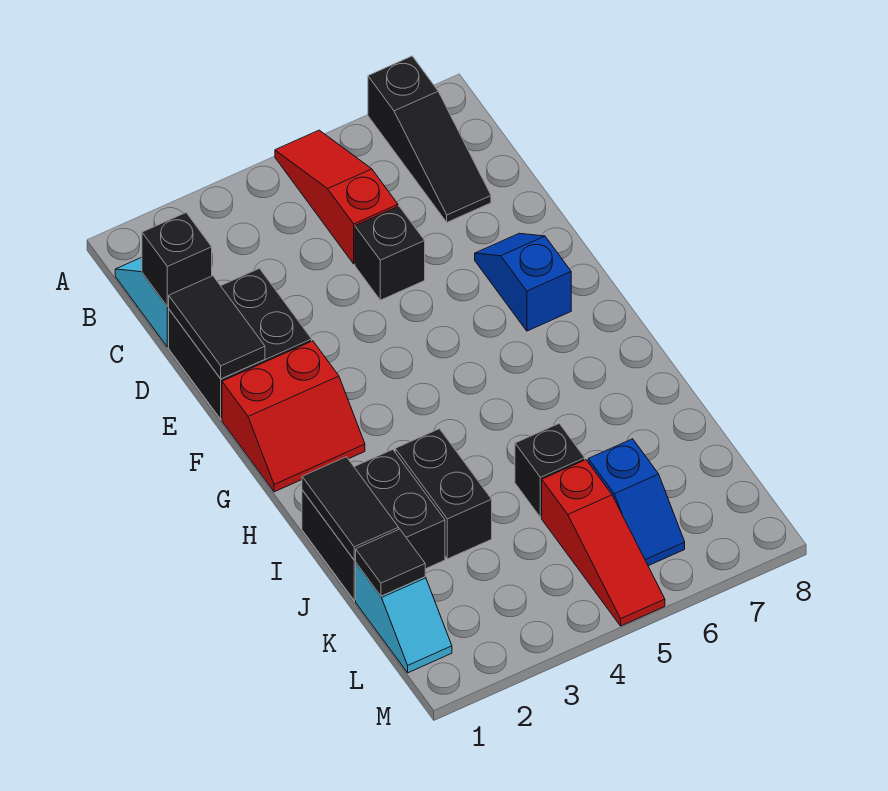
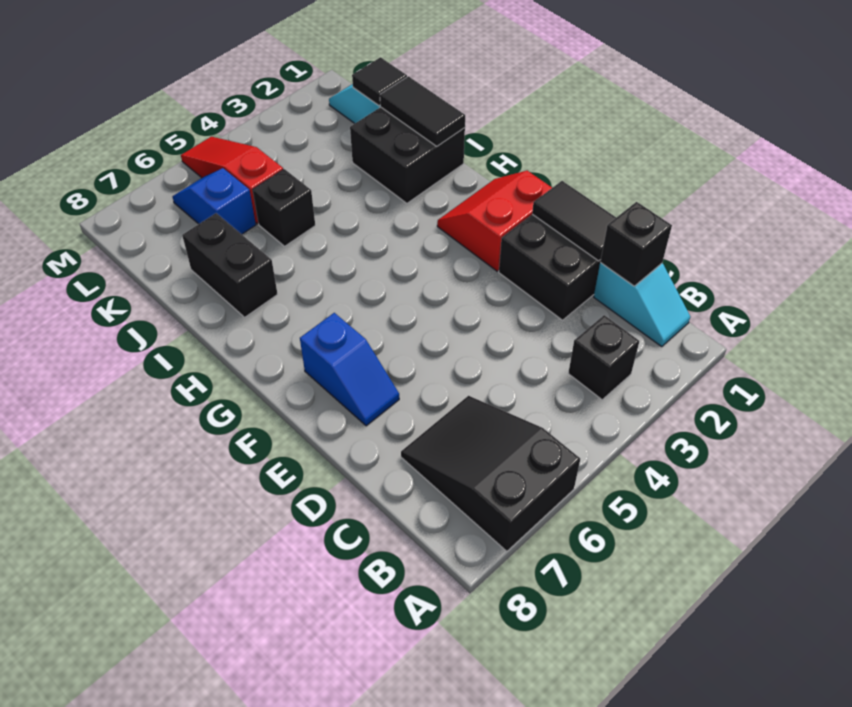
red slope A5:C5 level 1 top C -> none
black slope A7:C7 level 1 top A -> black slope A6:C7 level 1 top A
black brick D5 level 1 -> black brick B3 level 1
black brick I3:J3 level 1 -> black brick I7:J7 level 1

